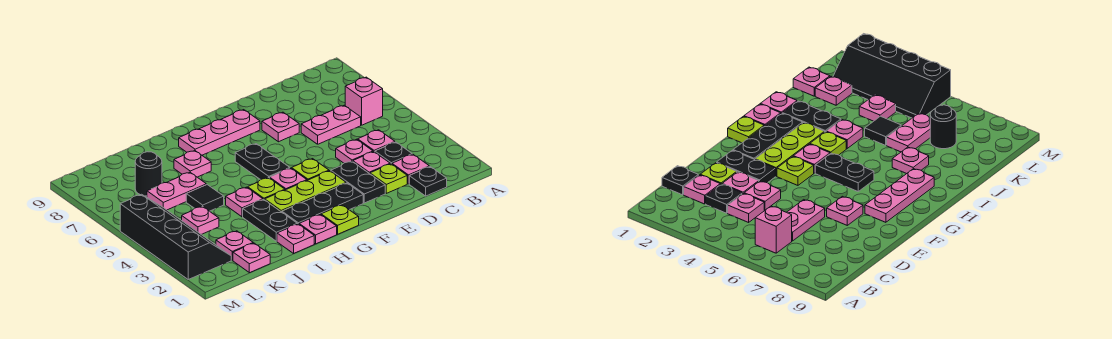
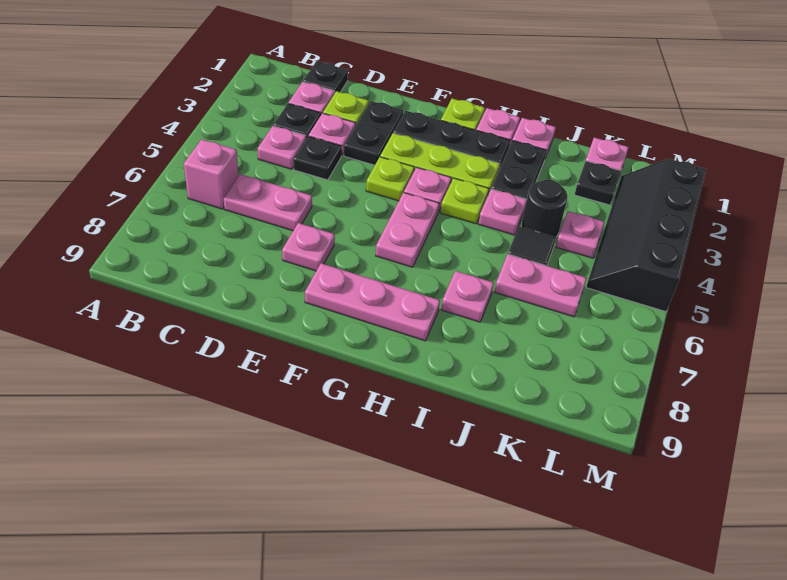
pink plate D4 level 1 -> black plate D4 level 1
black plate G5:G6 level 1 -> pink plate G5:G6 level 1
pink plate K2 level 1 -> black plate K2 level 1
black round brick K7 level 1 -> black round brick J4 level 1

